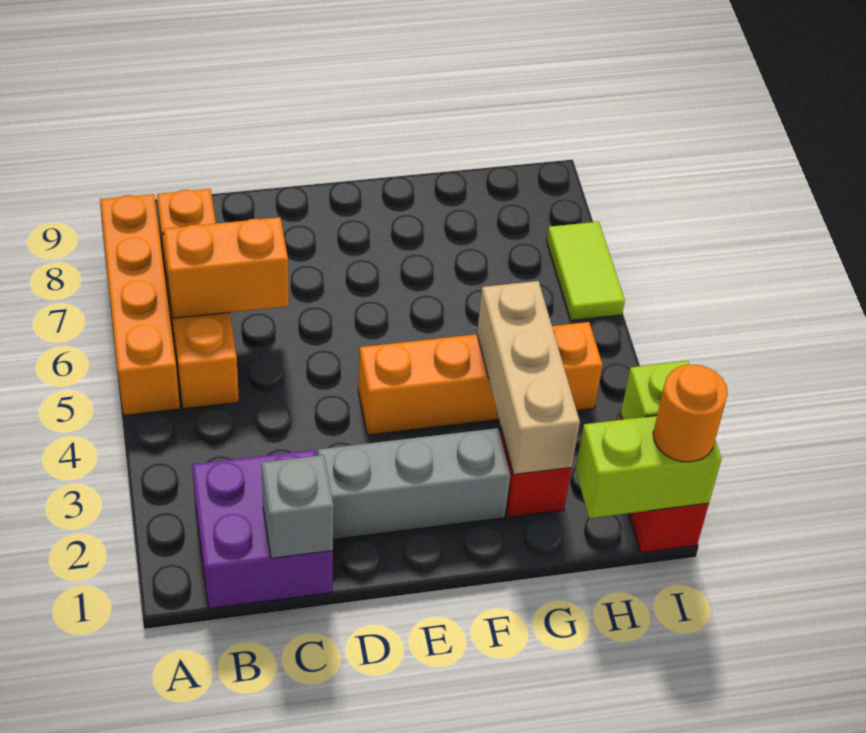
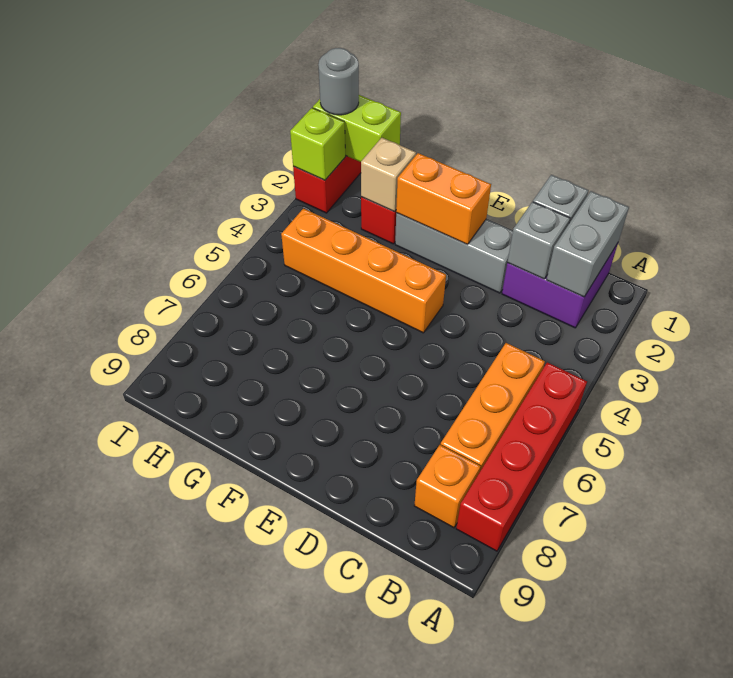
orange brick A5:A8 level 1 -> red brick A5:A8 level 1
none -> grey brick B1:B2 level 2
orange brick B6:C6 level 2 -> orange brick E2:F2 level 2
none -> grey brick C2 level 2
tan brick G2:G4 level 2 -> tan brick G2 level 2
orange round brick I1 level 3 -> grey round brick I1 level 3
lime tile I6:I7 level 1 -> none

